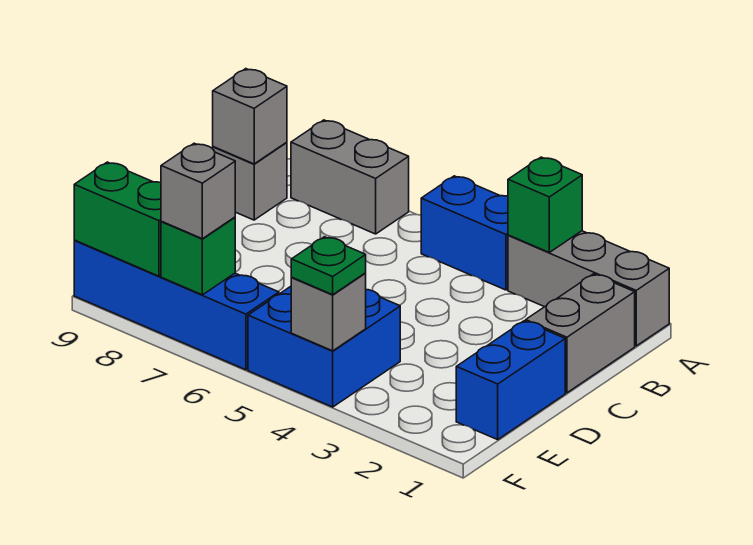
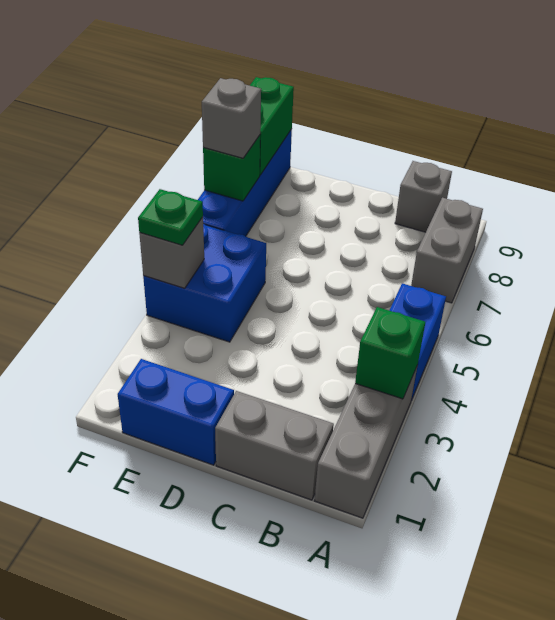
grey brick B9 level 2 -> none

